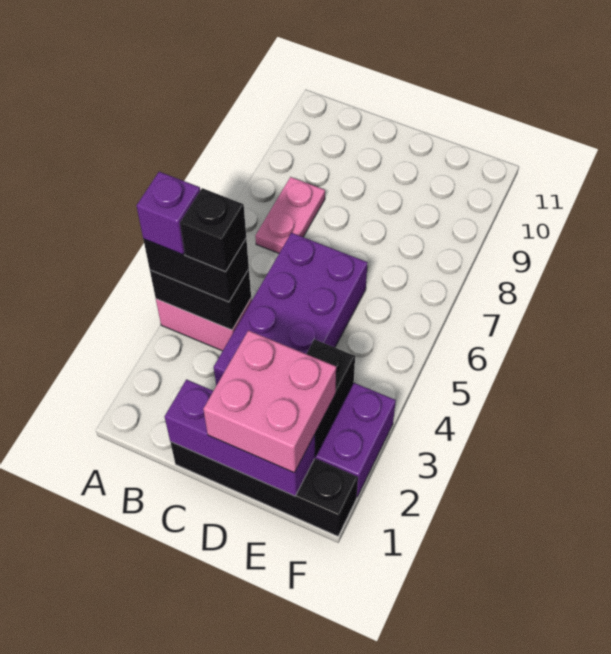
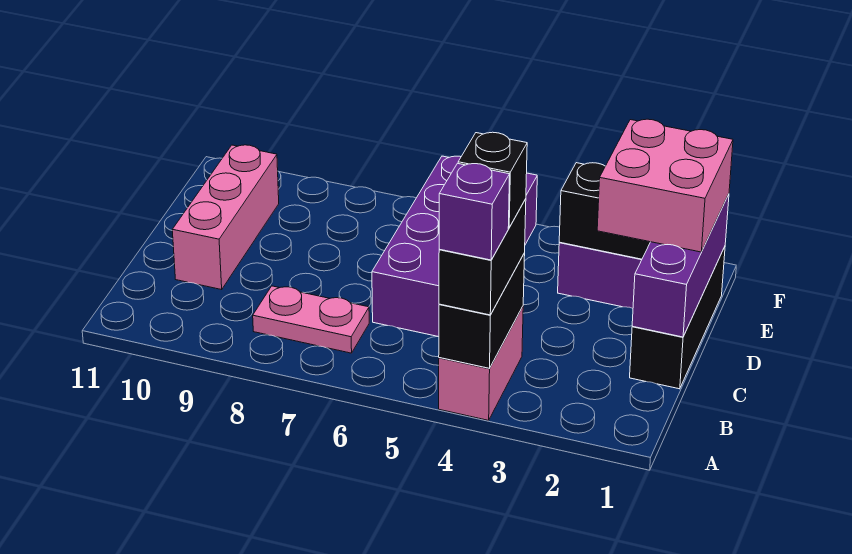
black brick C1:F1 level 1 -> black brick C1:E1 level 1
purple brick C3:D6 level 1 -> purple brick C5:F6 level 1
none -> pink brick C10:E10 level 1

